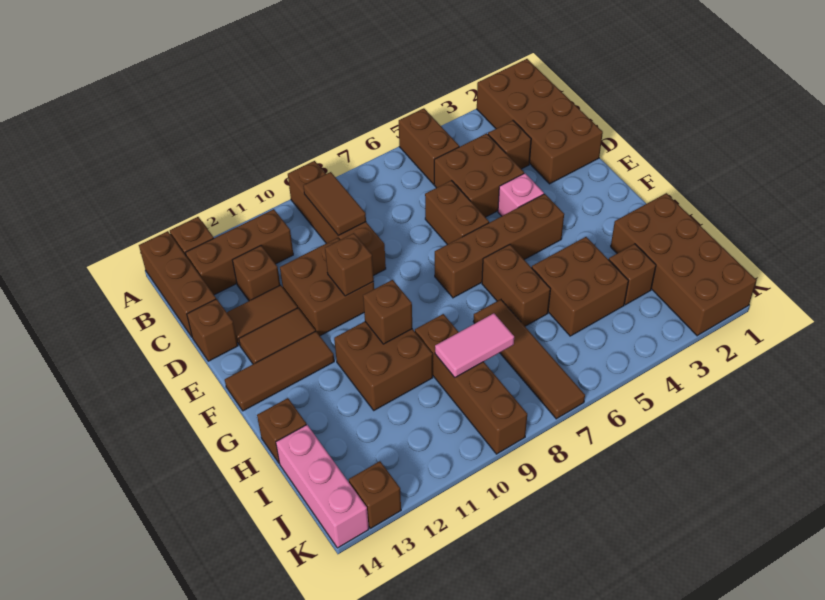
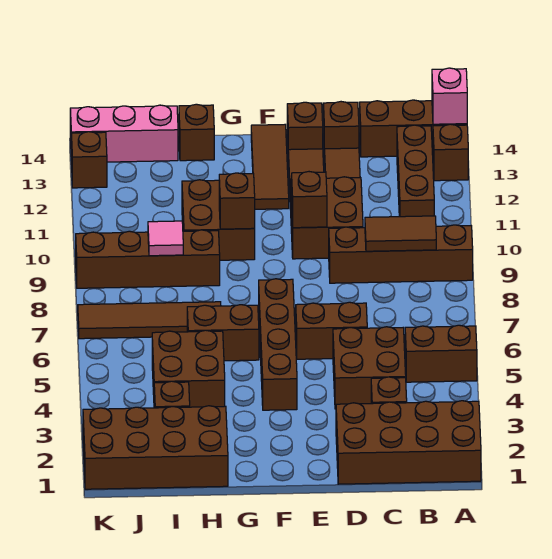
brown brick C12 level 1 -> brown brick E14 level 1
pink brick E4 level 1 -> pink brick A14 level 2
pink tile I8:I9 level 2 -> pink tile I9 level 2

